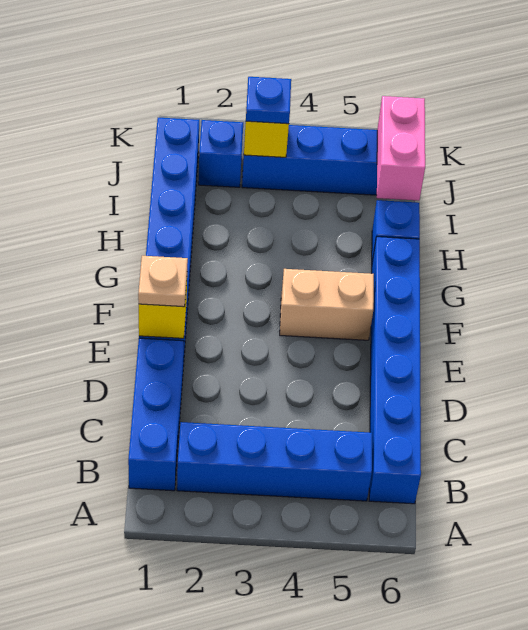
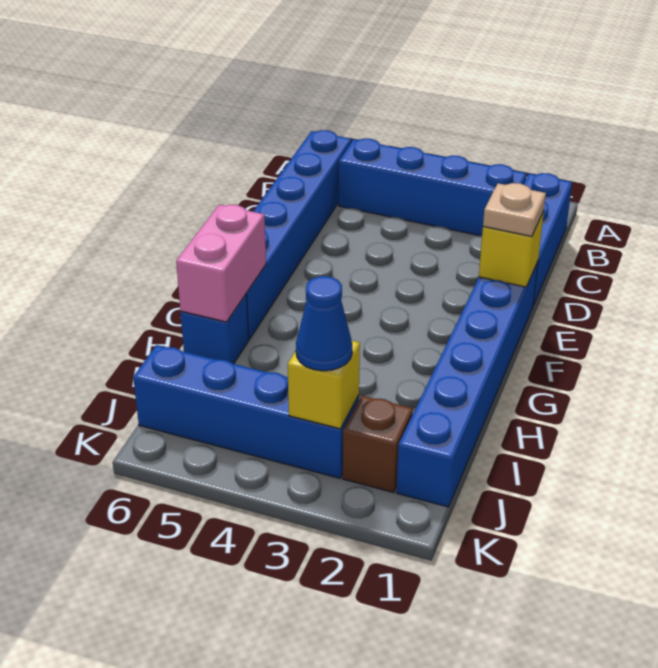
tan brick F4:F5 level 1 -> none
pink brick I6:J6 level 2 -> pink brick G6:H6 level 2
blue brick J2 level 1 -> brown brick J2 level 1
blue plate J3 level 3 -> blue cone J3 level 3

